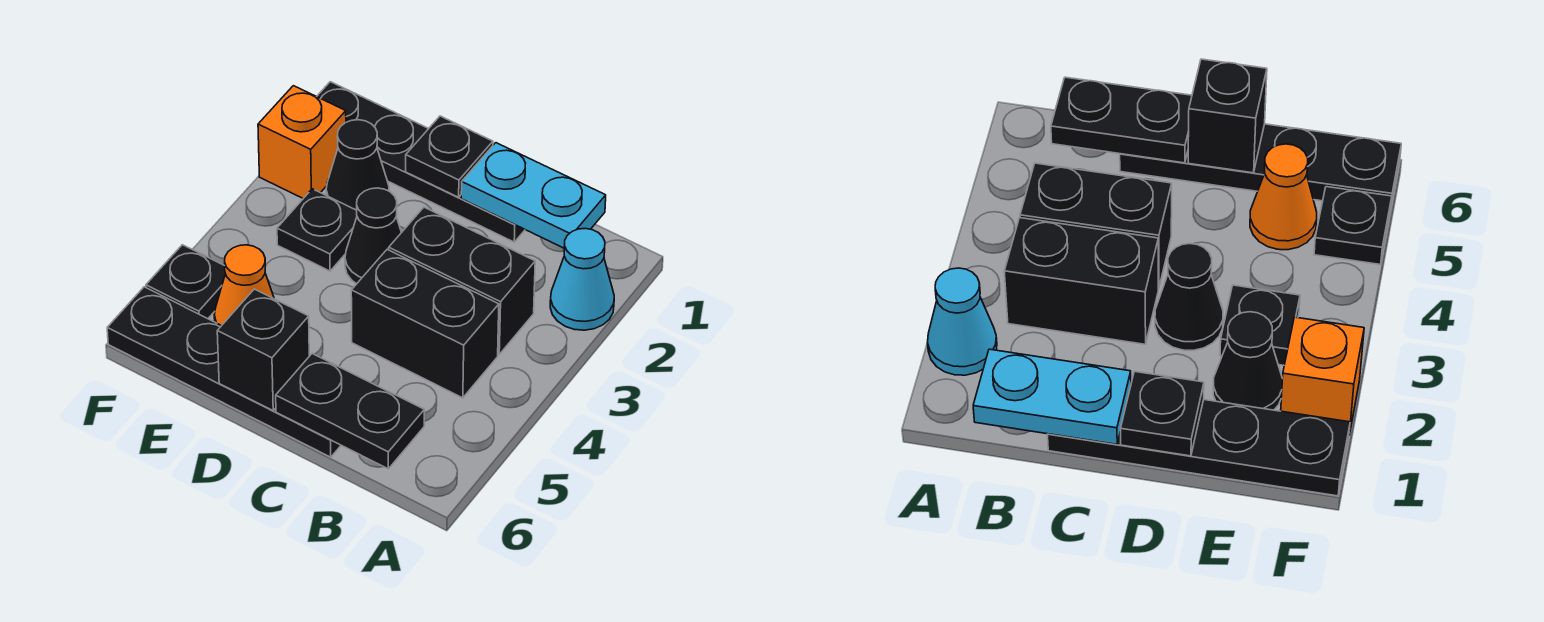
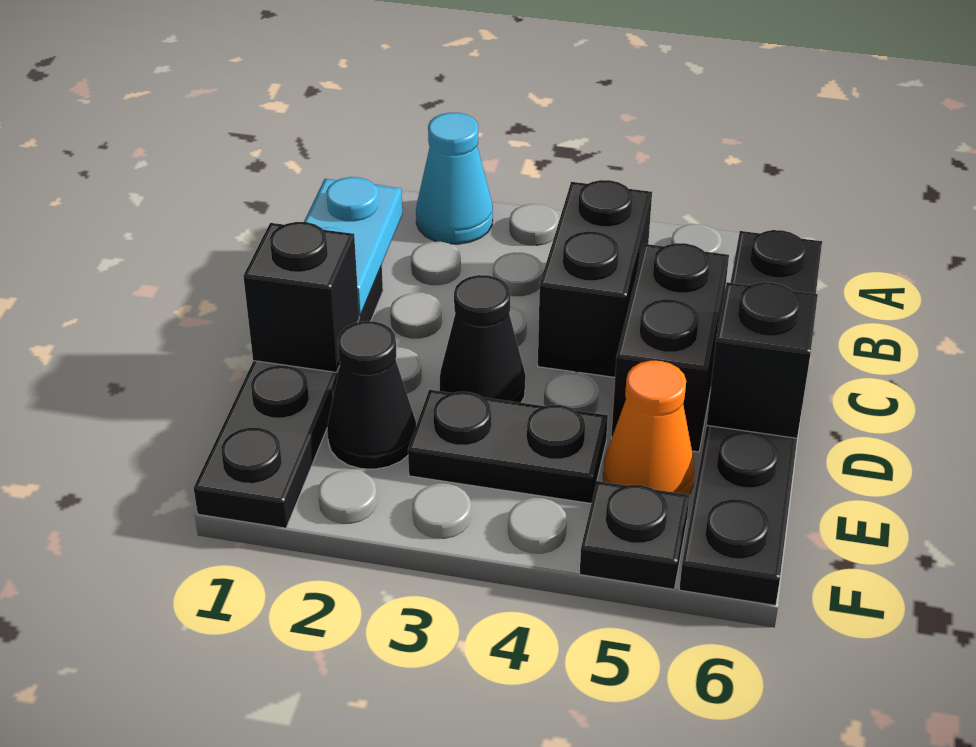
black brick B3:C3 level 1 -> black brick C5:D5 level 1
black plate D1 level 2 -> black brick D1 level 2
black plate E3 level 1 -> black plate E3:E4 level 1
orange brick F2 level 1 -> none

